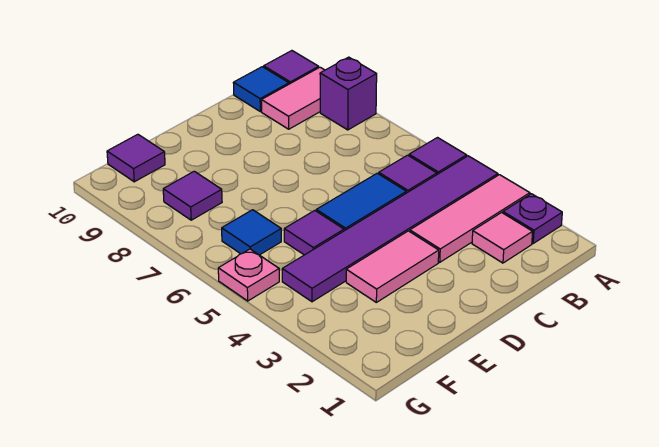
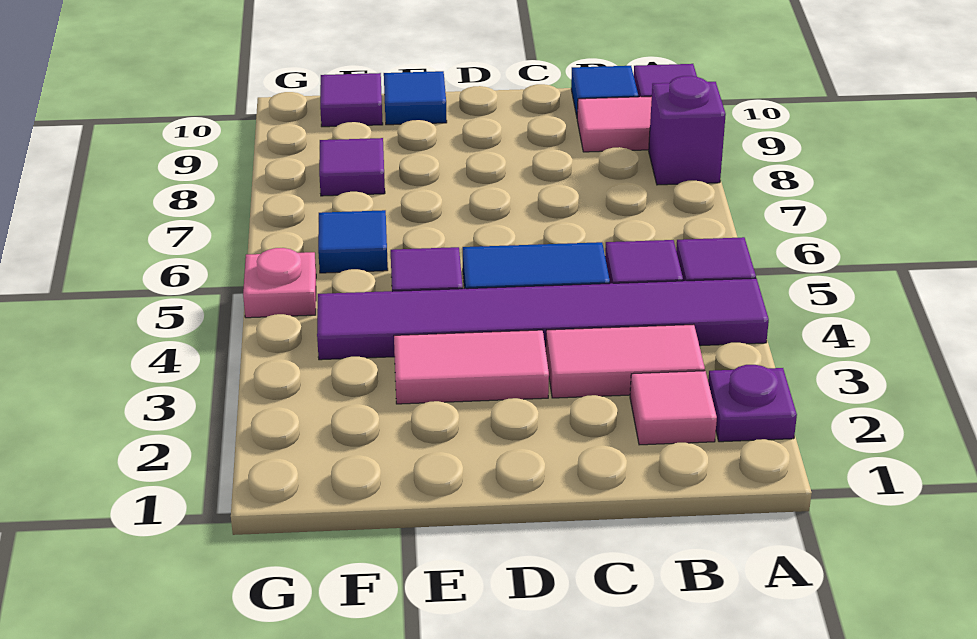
pink tile A3:C3 level 1 -> pink tile B3:C3 level 1
none -> blue tile E10 level 1

